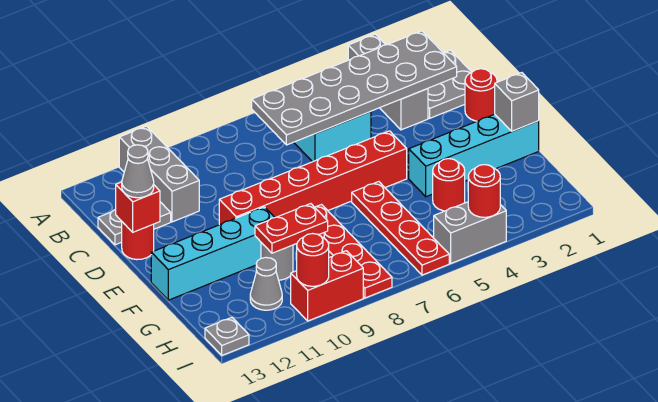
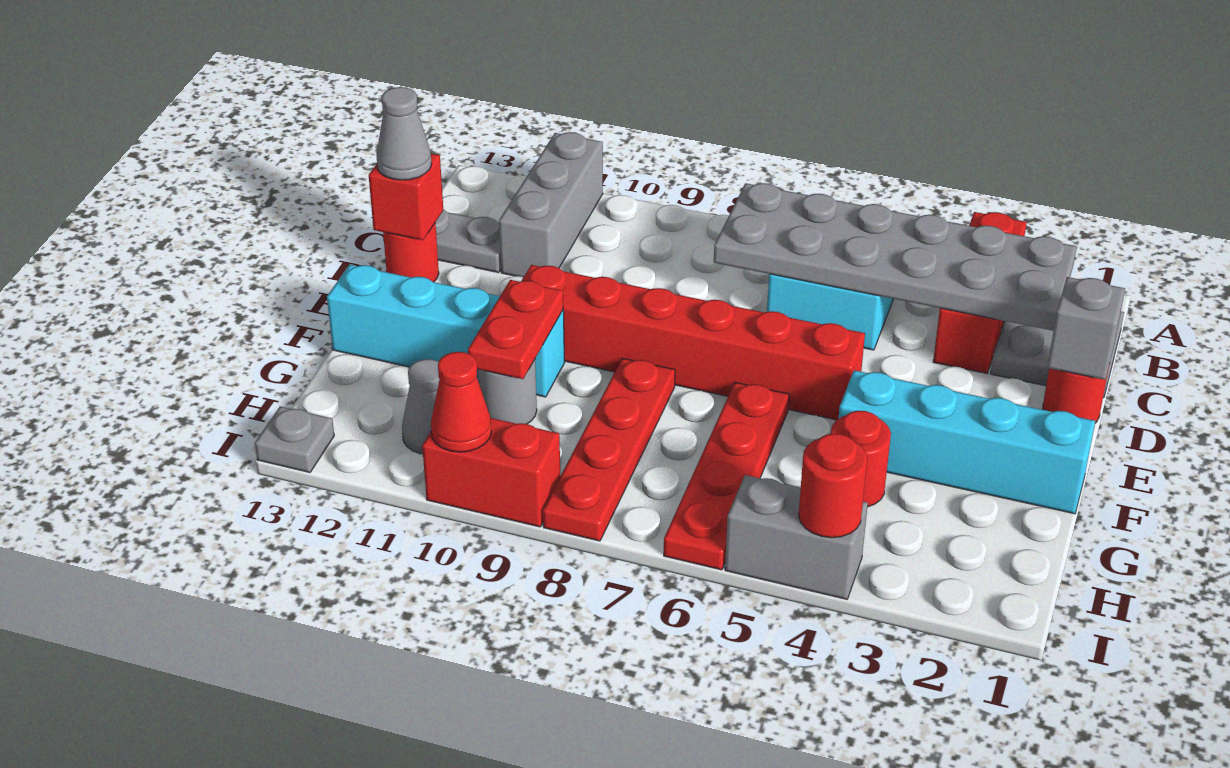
grey brick A3:C3 level 1 -> red brick A3:C3 level 1
grey brick F1 level 2 -> grey brick D1 level 2
red plate G9:G10 level 2 -> red plate F10:G10 level 2
red round brick I10 level 2 -> red cone I10 level 2

